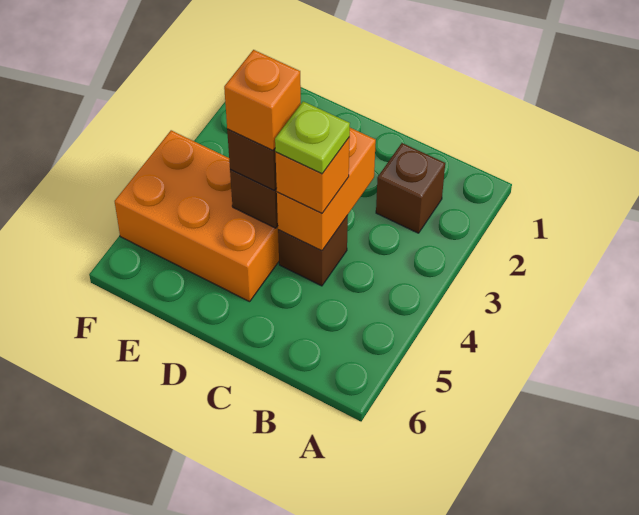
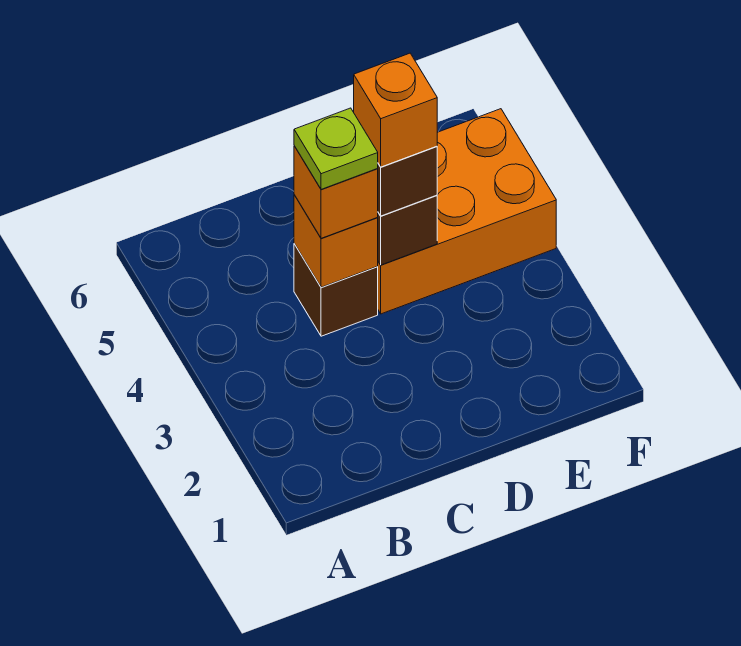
brown brick B2 level 1 -> none
orange brick C3:C4 level 2 -> orange brick C4 level 2

